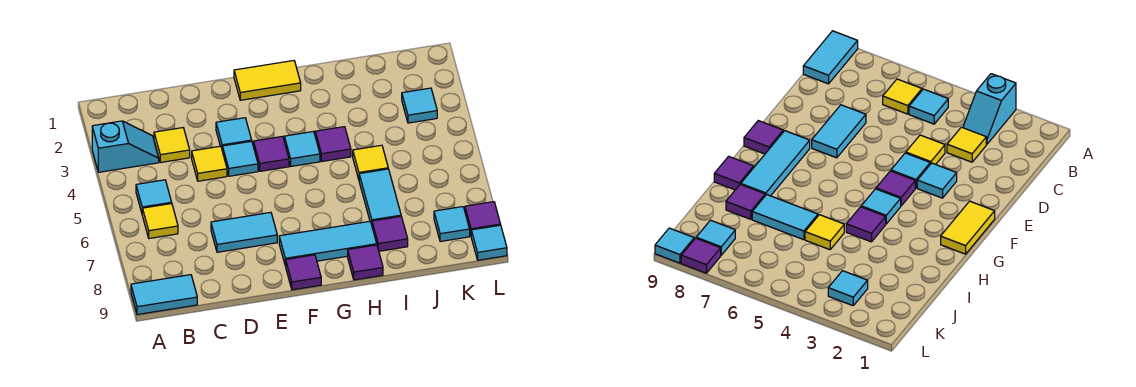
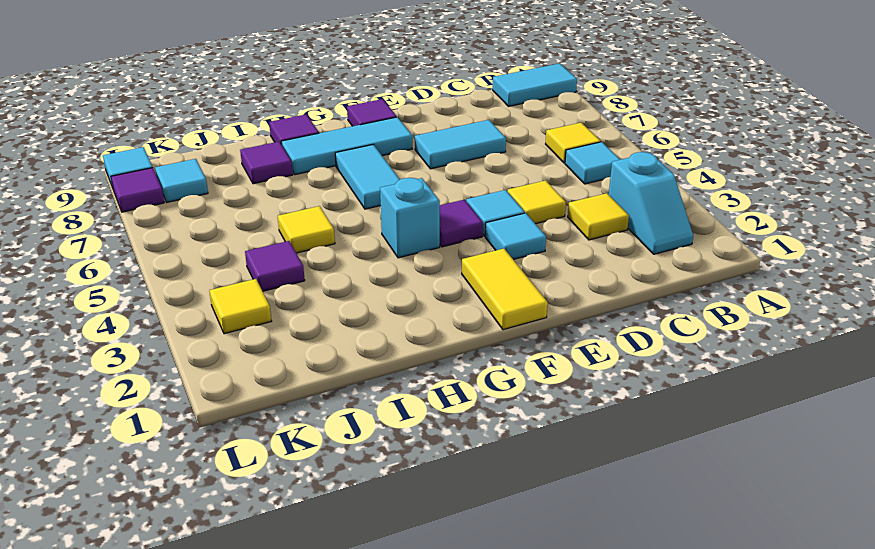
cyan slope A3:B3 level 1 top A -> cyan slope B2:B3 level 1 top 3
yellow tile F1:G1 level 1 -> yellow tile F1:F2 level 1
cyan tile G4 level 1 -> cyan brick G4 level 1
purple tile H4 level 1 -> purple tile J4 level 1
cyan tile I6:I7 level 1 -> cyan tile G6:G7 level 1
cyan tile K3 level 1 -> yellow tile K3 level 1

